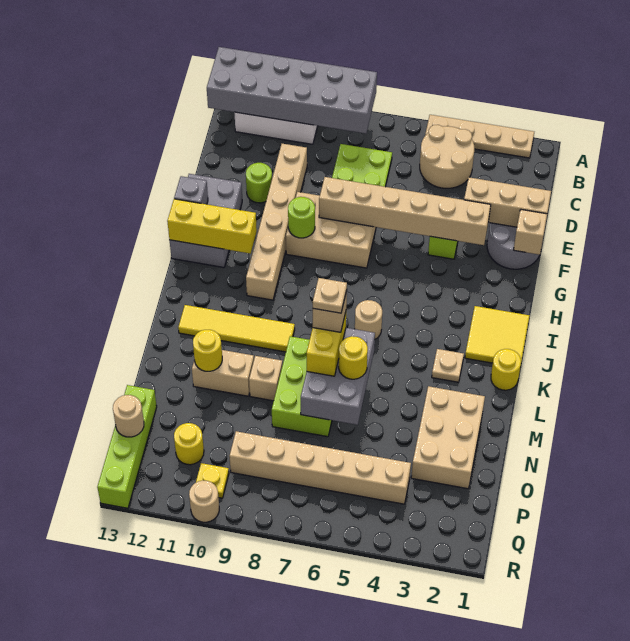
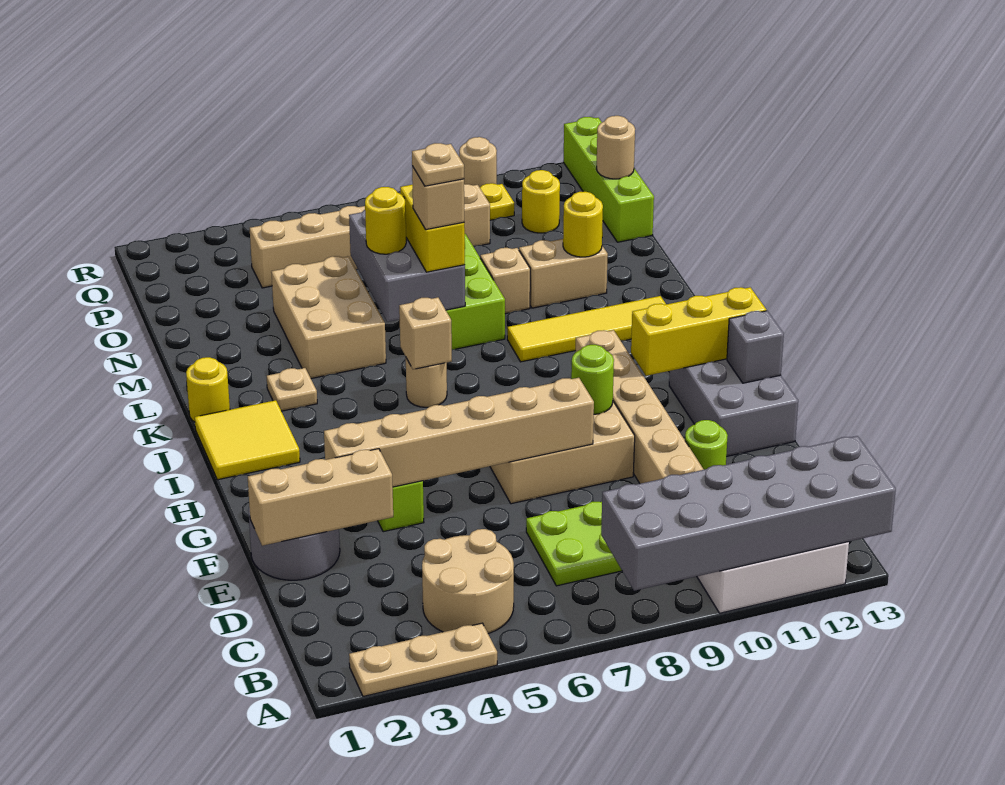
tan plate A2:A5 level 1 -> tan plate A2:A4 level 1
tan brick F1 level 2 -> tan brick J6 level 2
tan brick M2:O3 level 1 -> tan brick L4:N5 level 1

